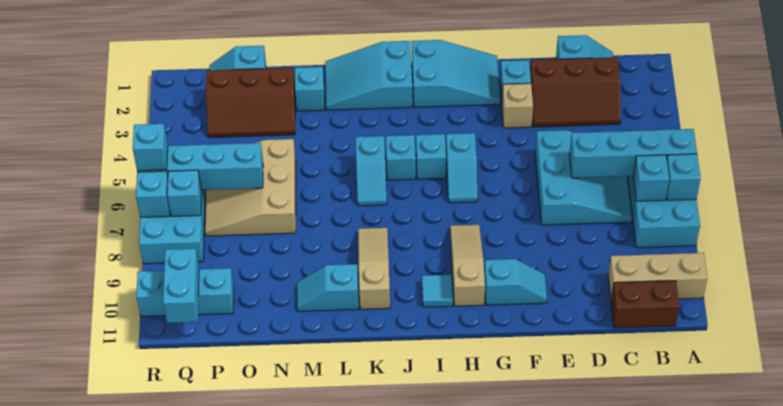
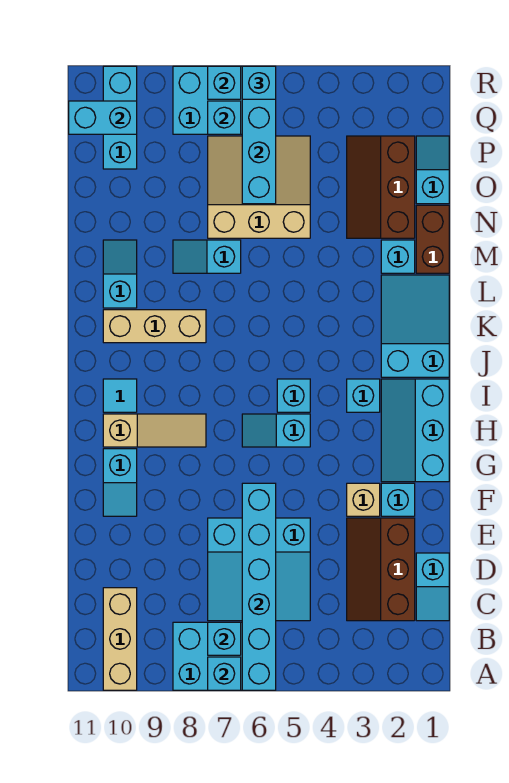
cyan brick A6:D6 level 2 -> cyan brick A6:F6 level 2
brown brick B11:C11 level 1 -> brown brick M1:N1 level 1
cyan slope G1:I2 level 1 top I -> cyan slope G1:I2 level 1 top 1
cyan brick J5 level 1 -> cyan brick I3 level 1
cyan slope K5:K6 level 1 top 5 -> cyan slope M7:M8 level 1 top 7
tan slope K8:K10 level 1 top 10 -> tan brick K8:K10 level 1

